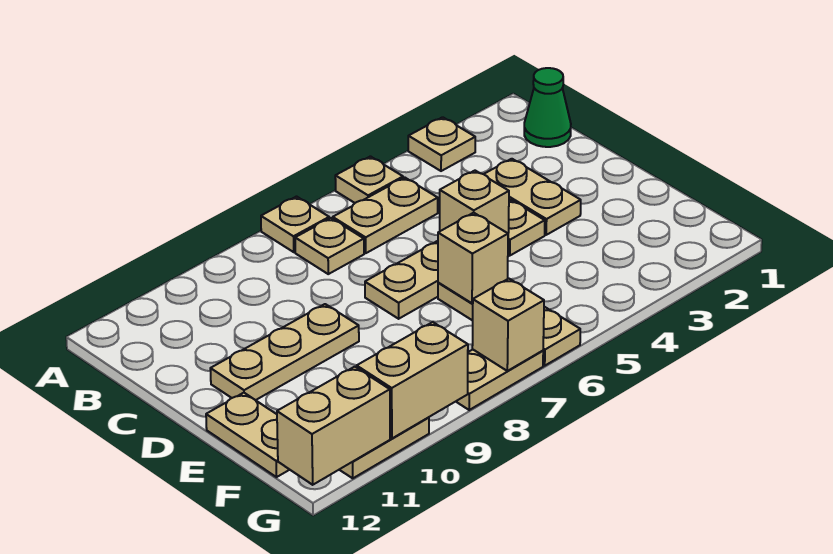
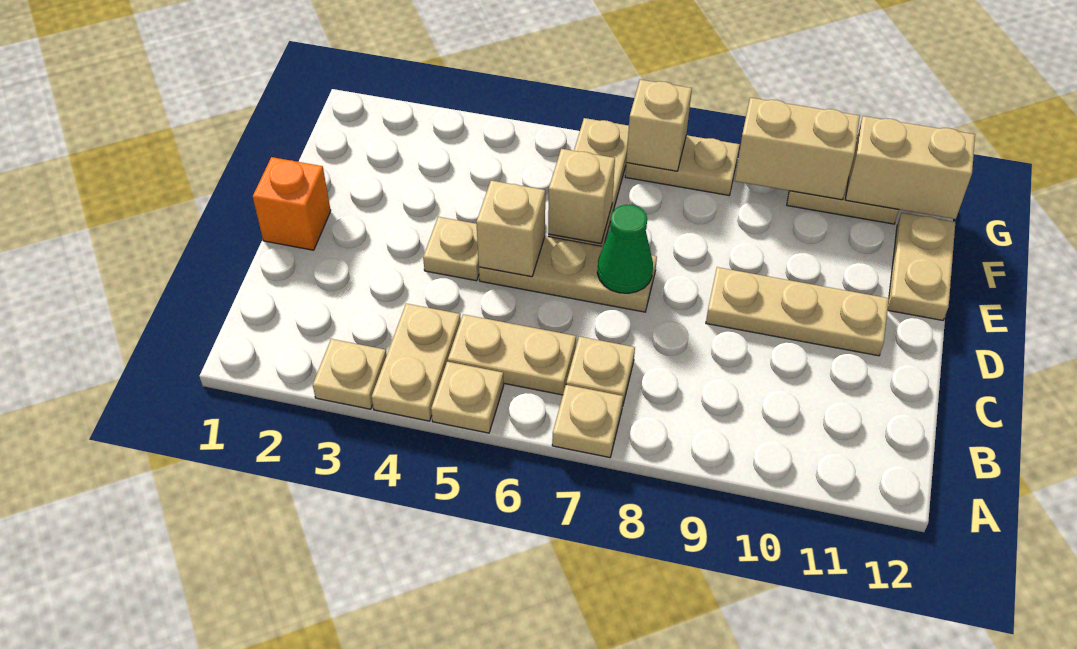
green cone B1 level 1 -> green cone D7 level 2
tan plate C3:D3 level 1 -> tan plate A4:B4 level 1
none -> orange brick D1 level 1

